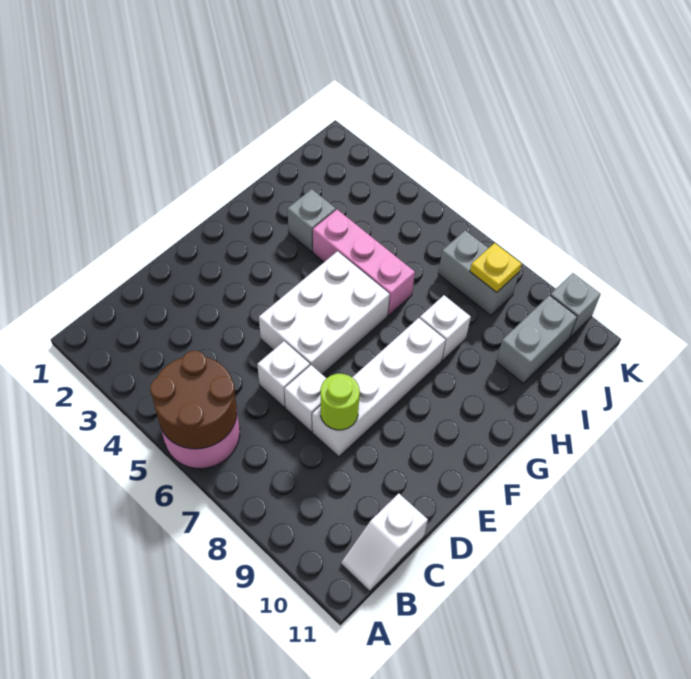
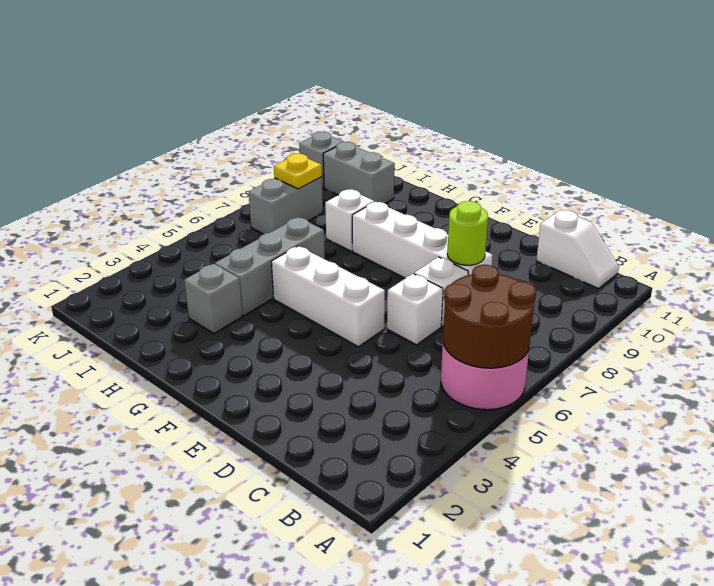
white brick E5:G6 level 1 -> white brick E5:G5 level 1
pink brick H4:H6 level 1 -> grey brick H4:H6 level 1

